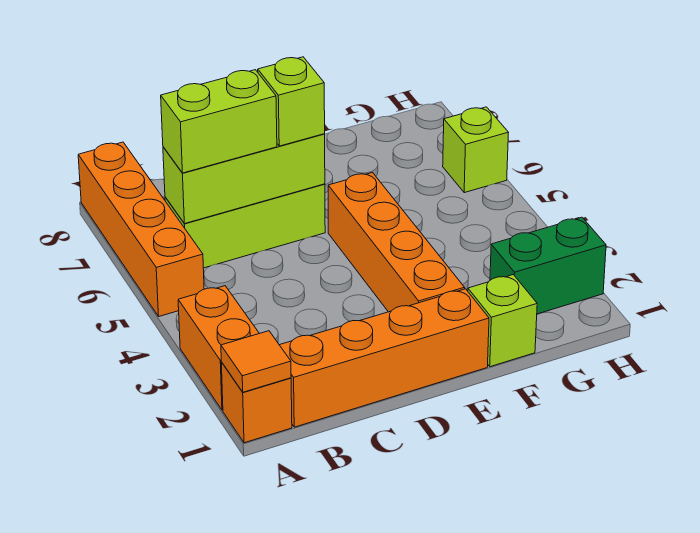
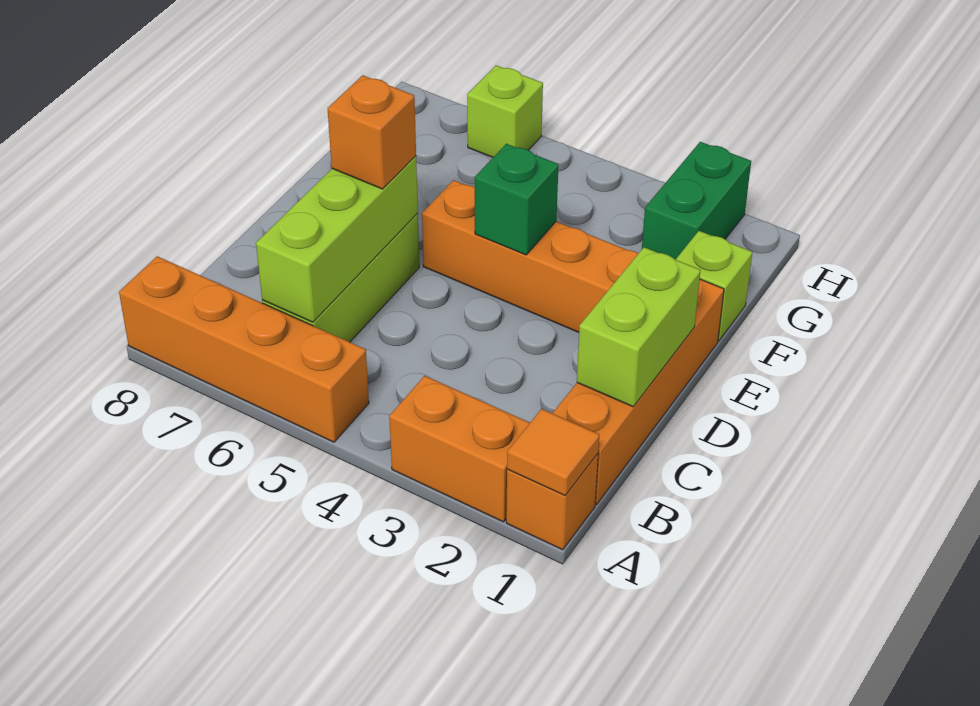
lime brick B6:C6 level 3 -> lime brick C1:D1 level 2
lime brick D6 level 3 -> orange brick D6 level 3
none -> green brick E4 level 2

